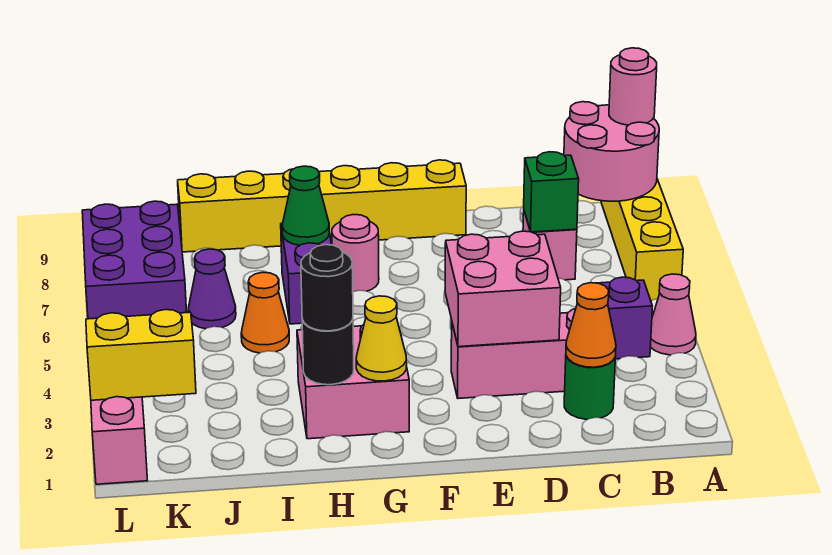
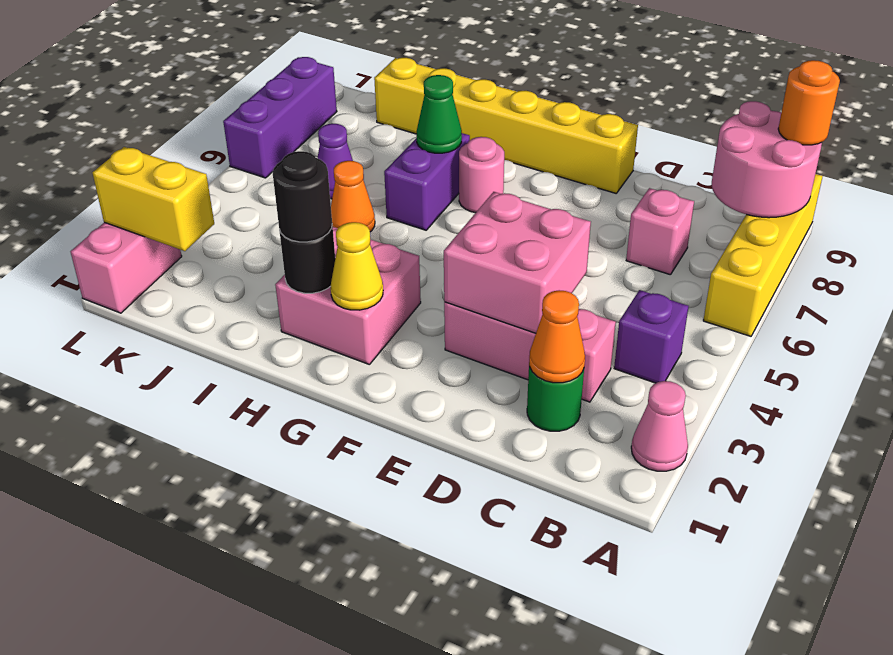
pink cone A4 level 1 -> pink cone A2 level 1
pink round brick A9 level 3 -> orange round brick A9 level 3
green brick C7 level 2 -> none
purple brick K6:L8 level 1 -> purple brick L6:L8 level 1

